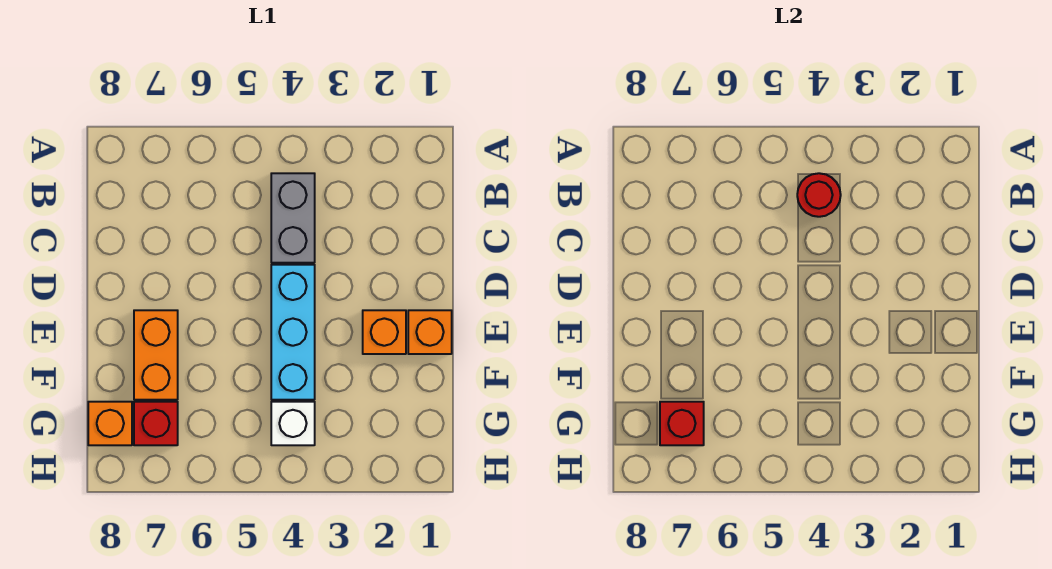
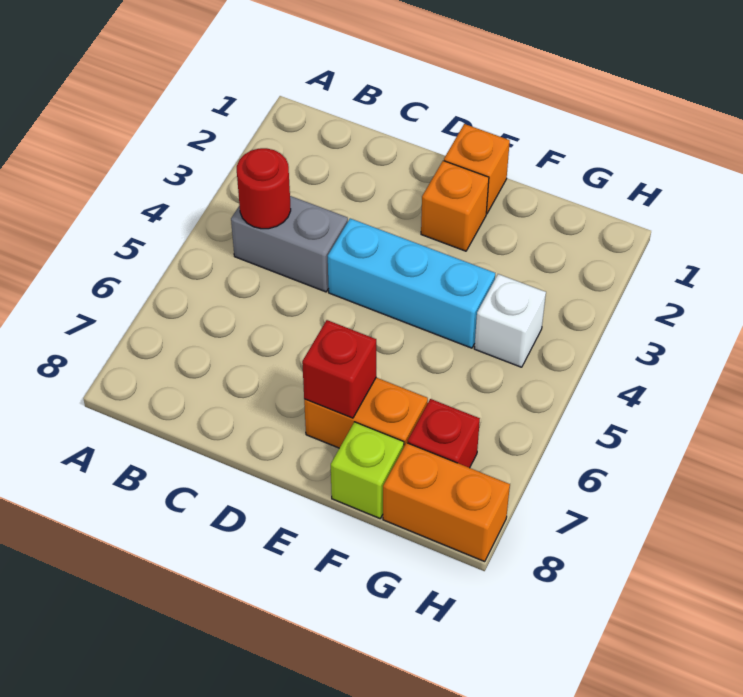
none -> lime brick F8 level 1
red brick G7 level 2 -> red brick E7 level 2
orange brick G8 level 1 -> orange brick G8:H8 level 1

